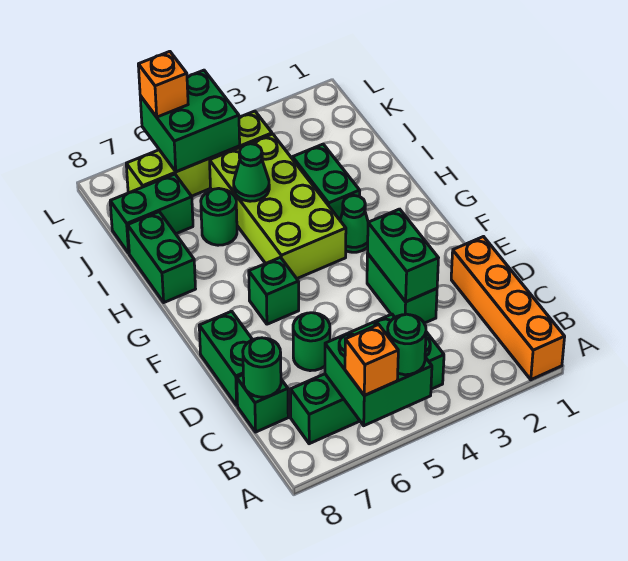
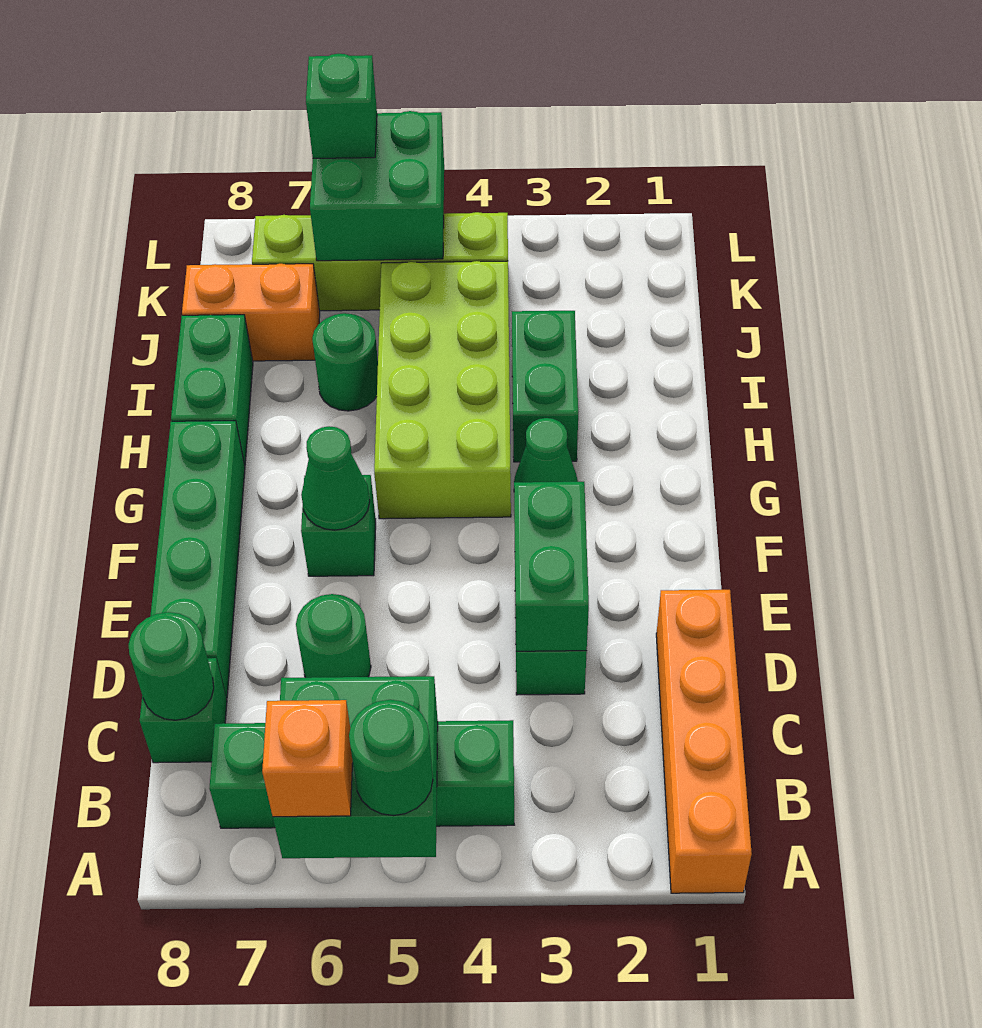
green brick D8:E8 level 1 -> green brick D8:G8 level 1
green cone I5 level 2 -> green cone F6 level 2
green brick J7:J8 level 1 -> orange brick J7:J8 level 1
orange brick L6 level 3 -> green brick L6 level 3

